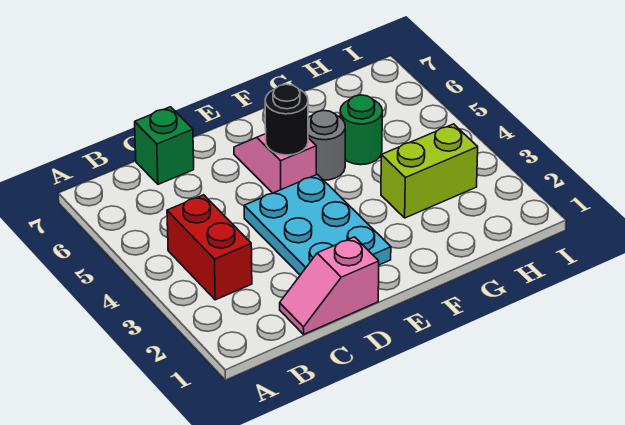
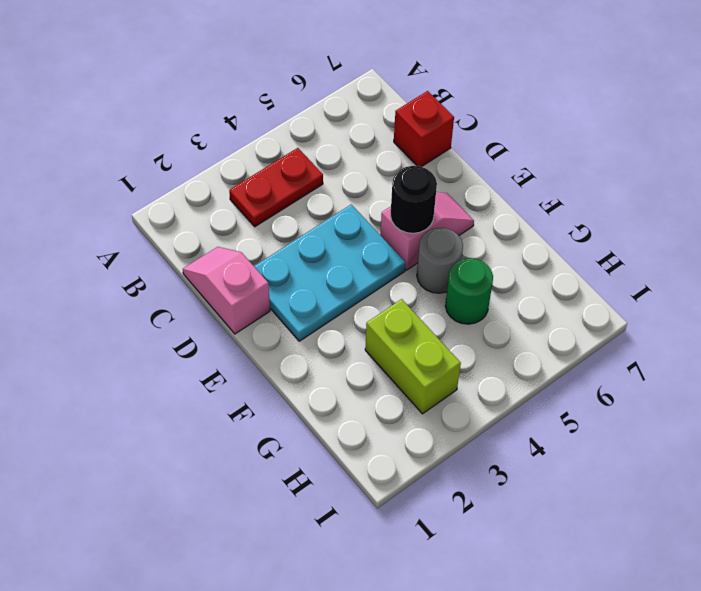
red brick B3:B4 level 1 -> red plate B3:B4 level 1
green brick C7 level 1 -> red brick C7 level 1

